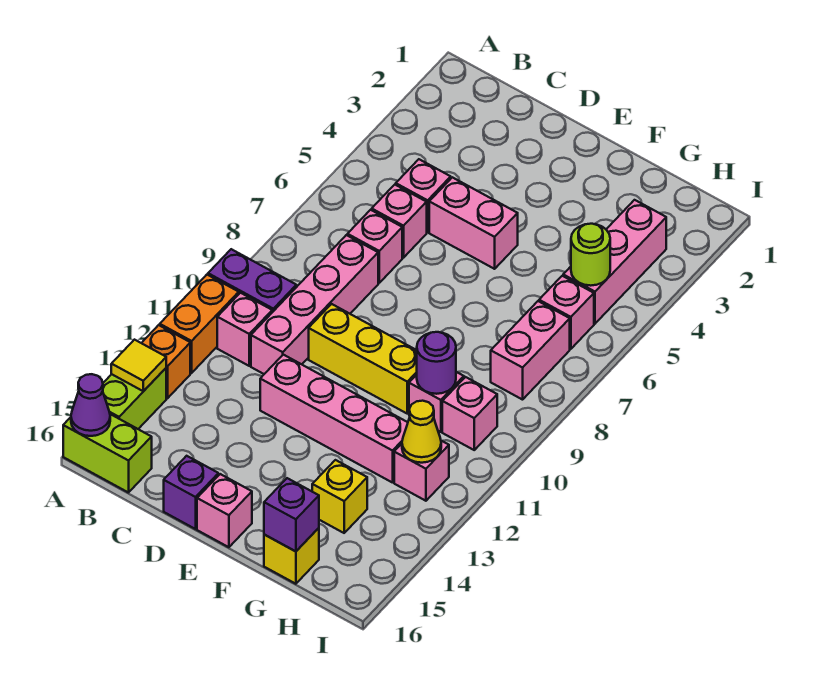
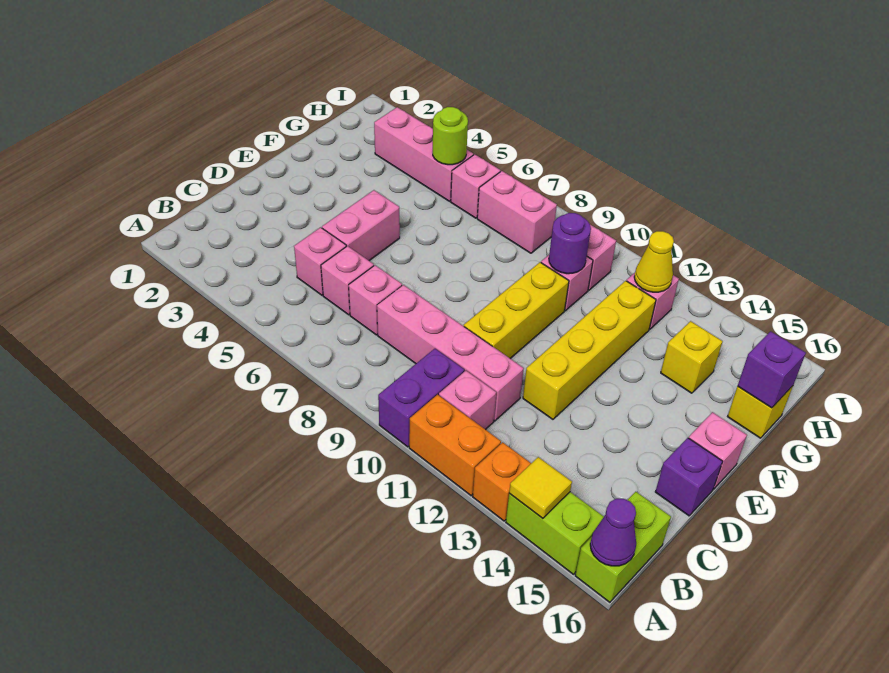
pink brick D12:G12 level 1 -> yellow brick D12:G12 level 1

